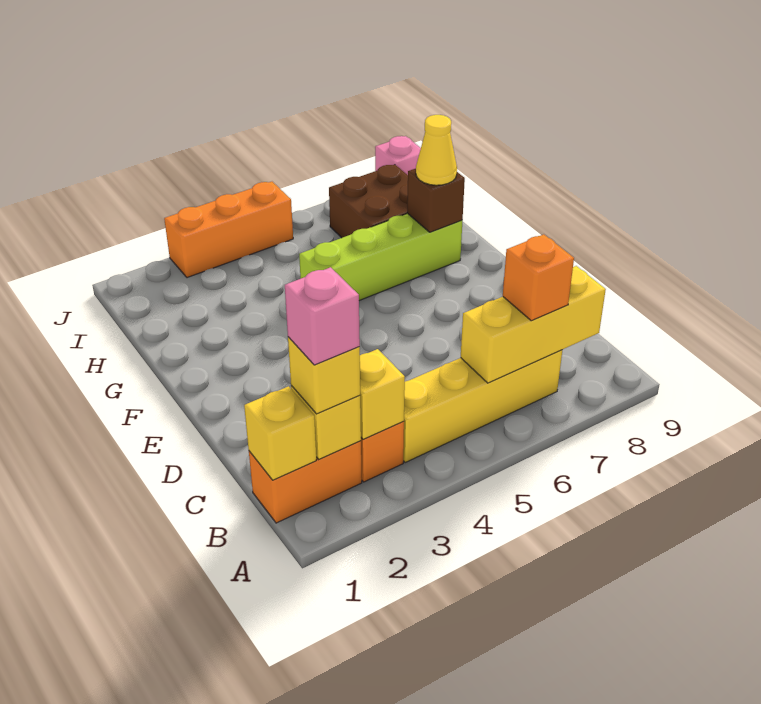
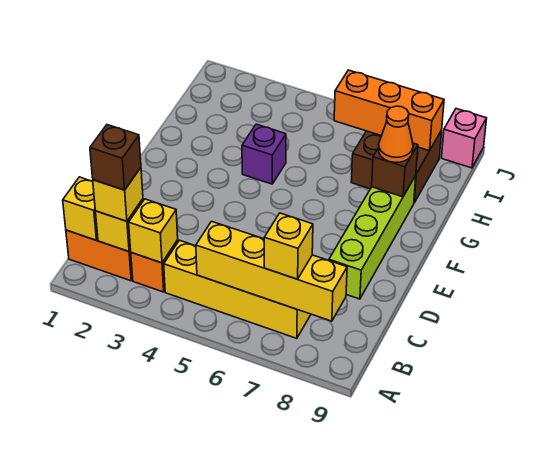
pink brick B2 level 4 -> brown brick B2 level 4
yellow brick B6:B8 level 2 -> yellow brick B5:B8 level 2
orange brick B7 level 3 -> yellow brick B7 level 3
none -> purple brick G4 level 1
lime brick G5:G8 level 1 -> lime brick D8:G8 level 1
yellow cone G8 level 3 -> orange cone G8 level 3
orange brick J3:J5 level 1 -> orange brick I6:I8 level 2

